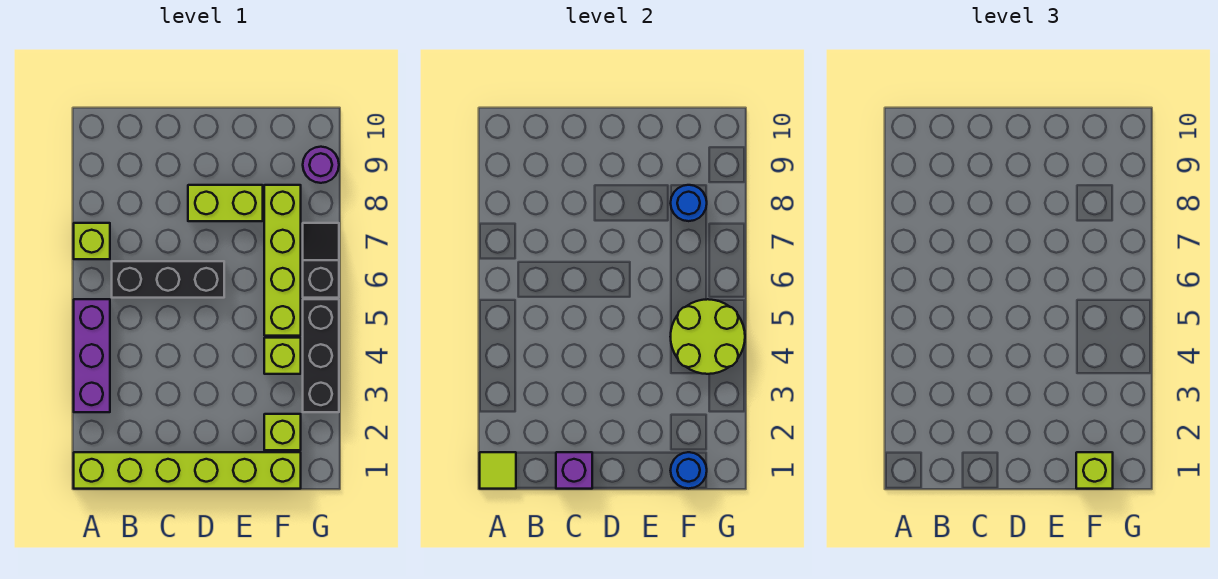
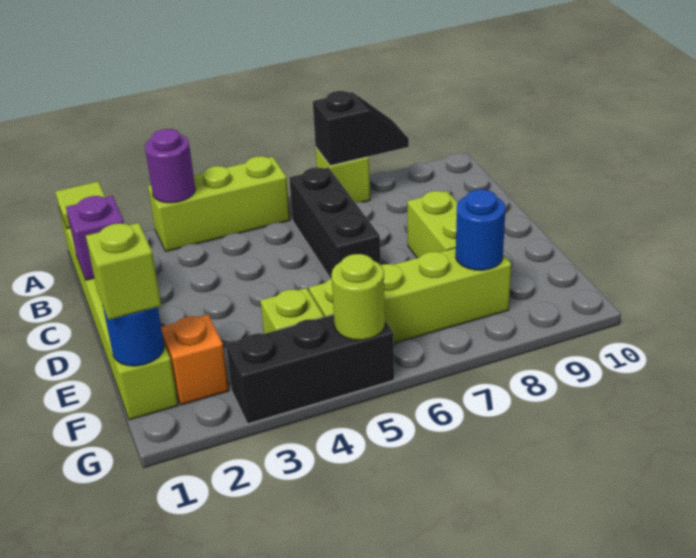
purple brick A3:A5 level 1 -> lime brick A3:A5 level 1
lime brick F2 level 1 -> orange brick F2 level 1
lime round brick F4:G5 level 2 -> lime round brick G5 level 2
black slope G6:G7 level 1 top 6 -> black slope A7:A8 level 2 top 7
purple round brick G9 level 1 -> purple round brick A3 level 2

